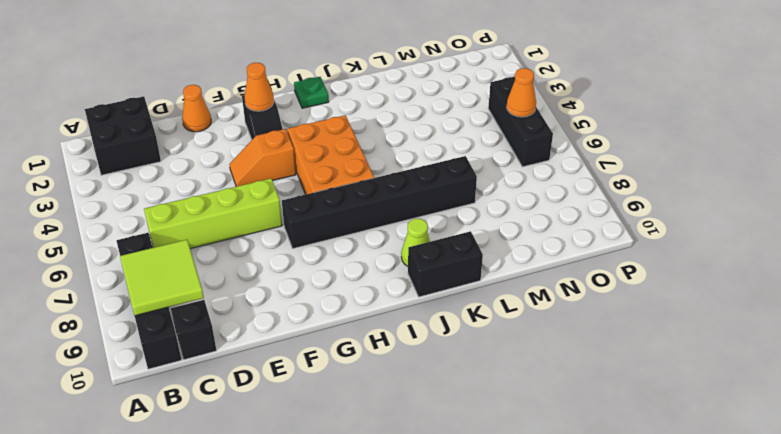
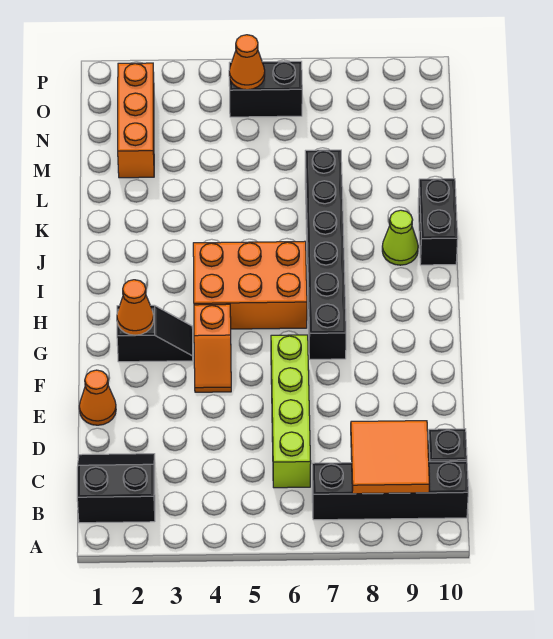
black brick B1:C2 level 1 -> black slope B1:C2 level 1 top B
lime tile B8:C9 level 2 -> orange tile B8:C9 level 2
green plate I1 level 1 -> none
none -> orange brick M2:O2 level 1
black brick O4:O6 level 1 -> black brick O5:O6 level 1

